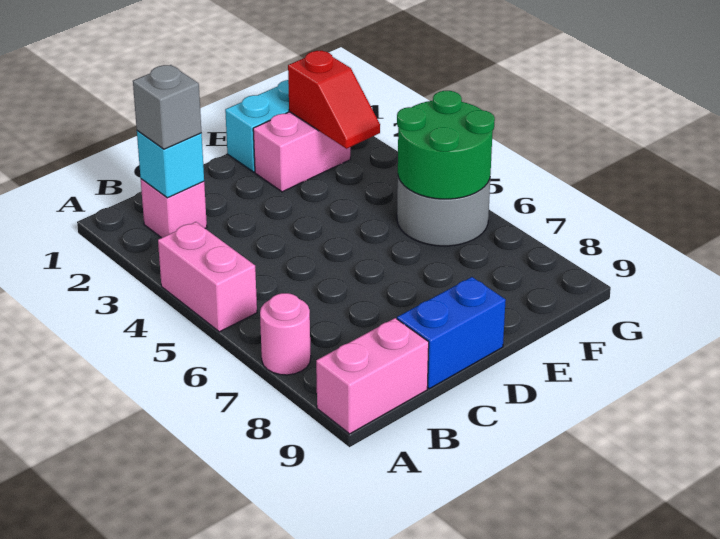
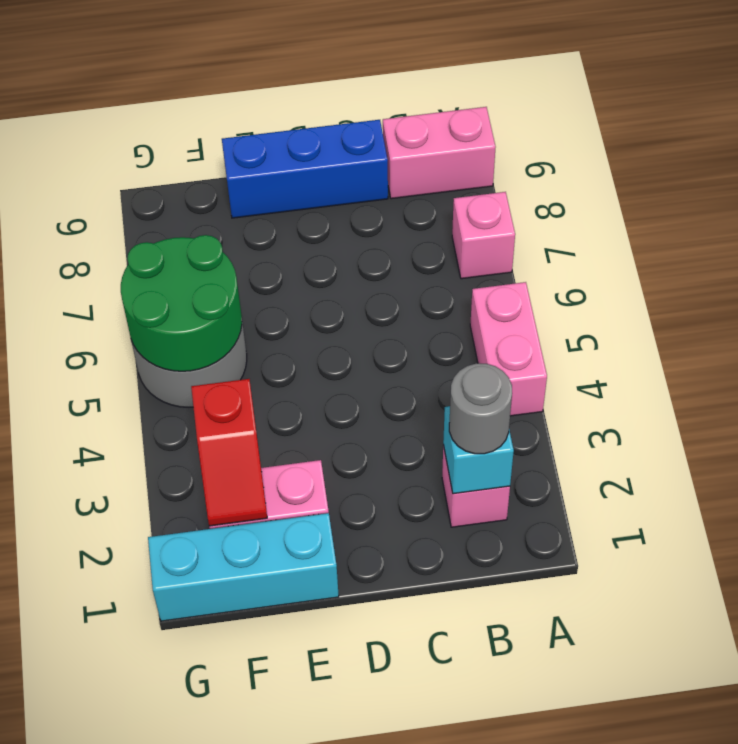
pink round brick A7 level 1 -> pink brick A7 level 1
grey brick B2 level 3 -> grey round brick B2 level 3
blue brick C9:D9 level 1 -> blue brick C9:E9 level 1
red slope F2:F3 level 2 top 2 -> red slope F2:F3 level 2 top 3

